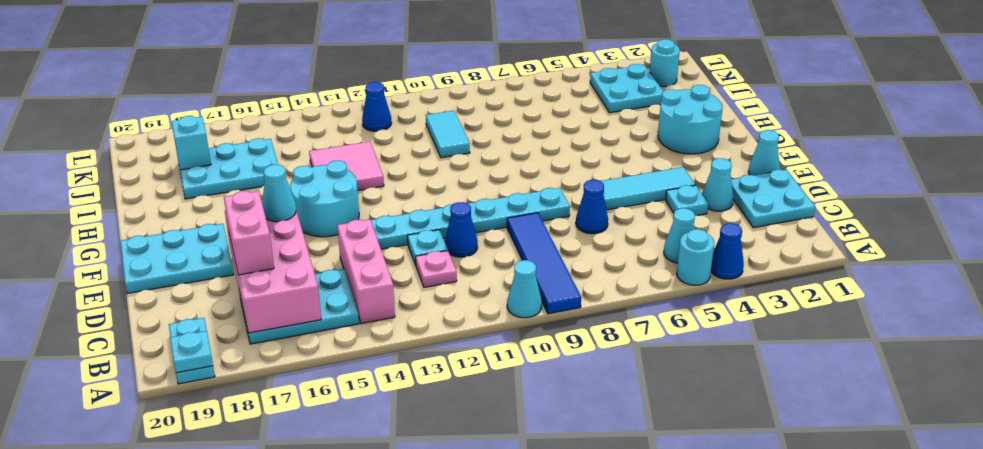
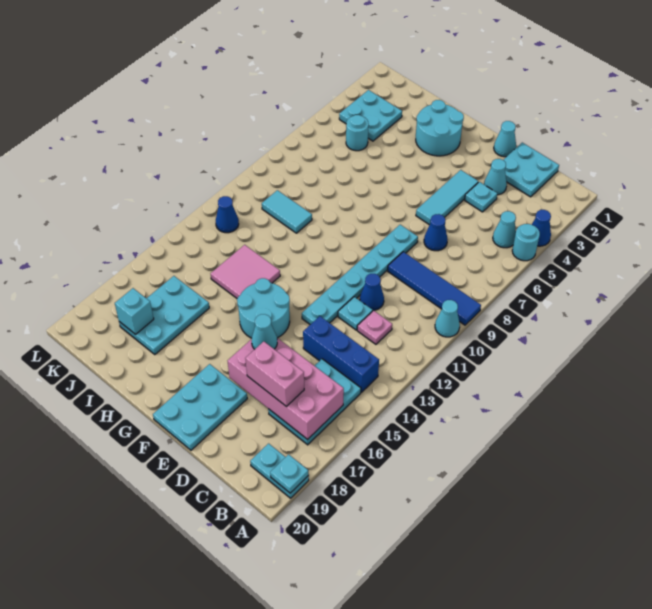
pink brick B14:D14 level 1 -> blue brick B14:D14 level 1
cyan round brick K2 level 1 -> cyan round brick J5 level 1

